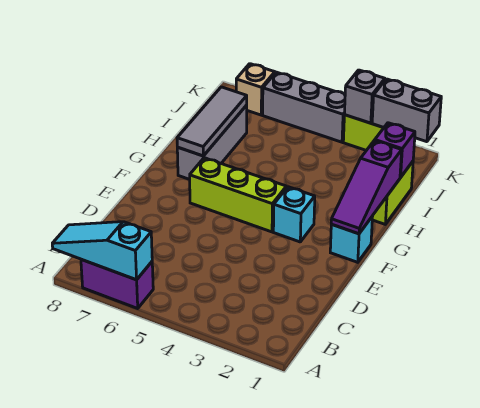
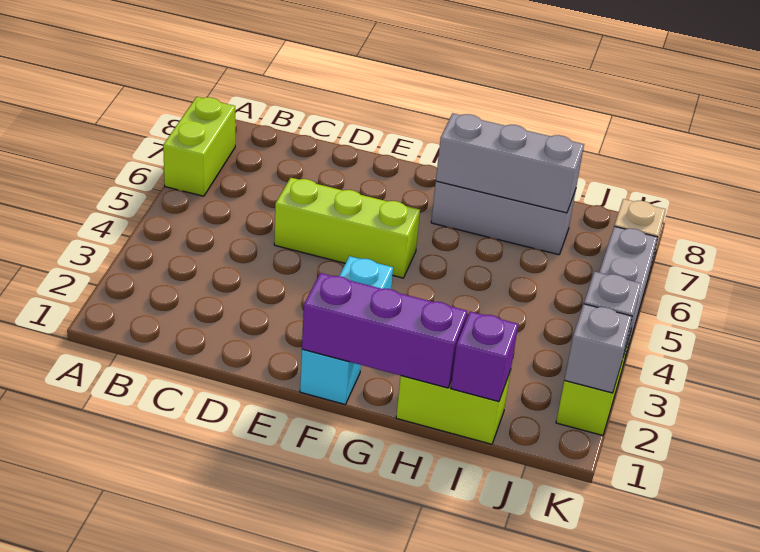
purple brick A6:A7 level 1 -> lime brick A6:A7 level 1
cyan slope A6:A8 level 2 top 6 -> none
purple slope F1:H1 level 2 top H -> purple brick F1:H1 level 2
lime brick F4:F6 level 1 -> lime brick D5:F5 level 1
grey tile G7:I7 level 2 -> grey brick G7:I7 level 2
grey brick K1:K2 level 2 -> grey brick K2 level 2

